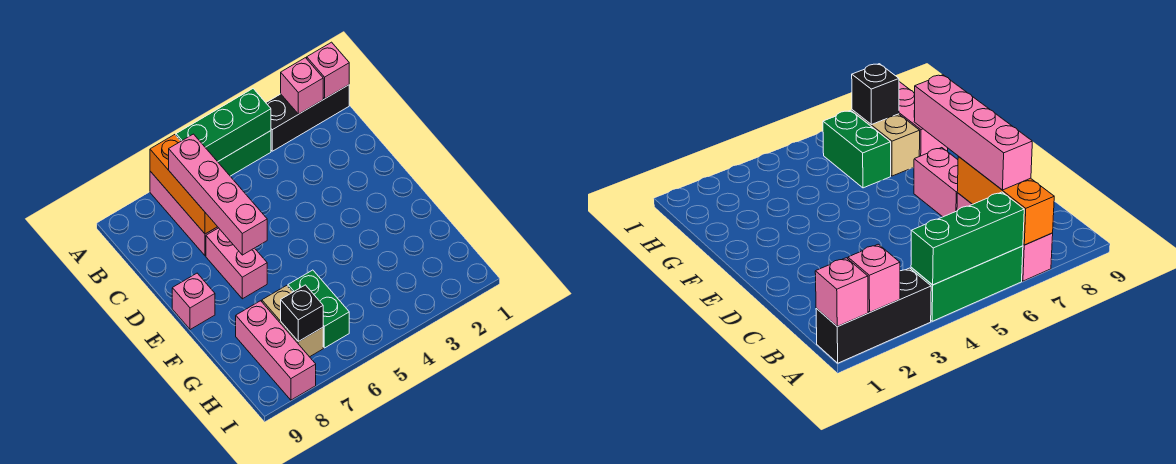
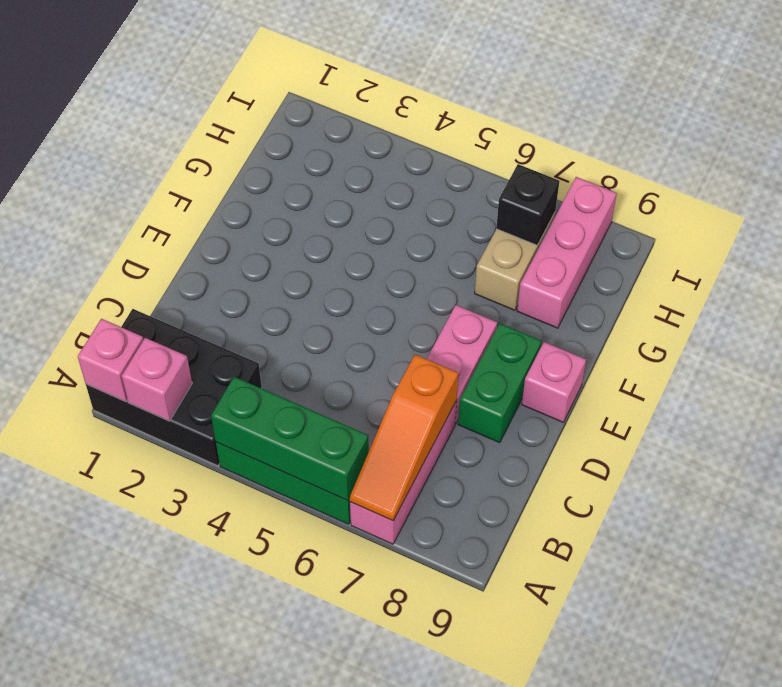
black brick A1:A3 level 1 -> black brick A1:B3 level 1
orange brick A7:C7 level 2 -> orange slope A7:C7 level 2 top C
pink brick B7:E7 level 3 -> none
green brick G6:H6 level 1 -> green brick D8:E8 level 1

